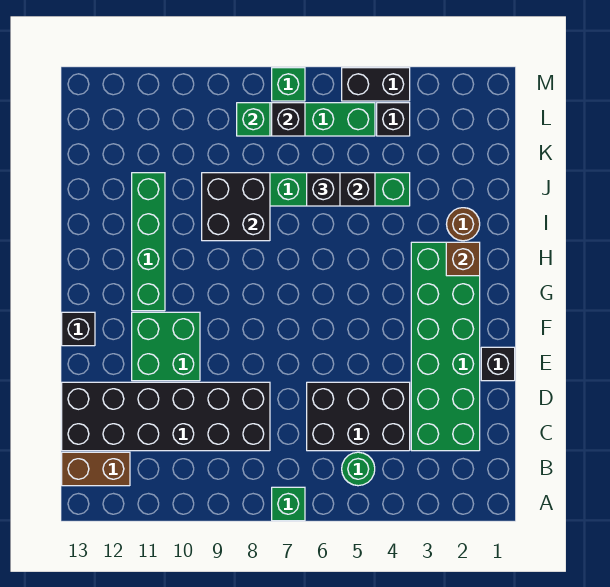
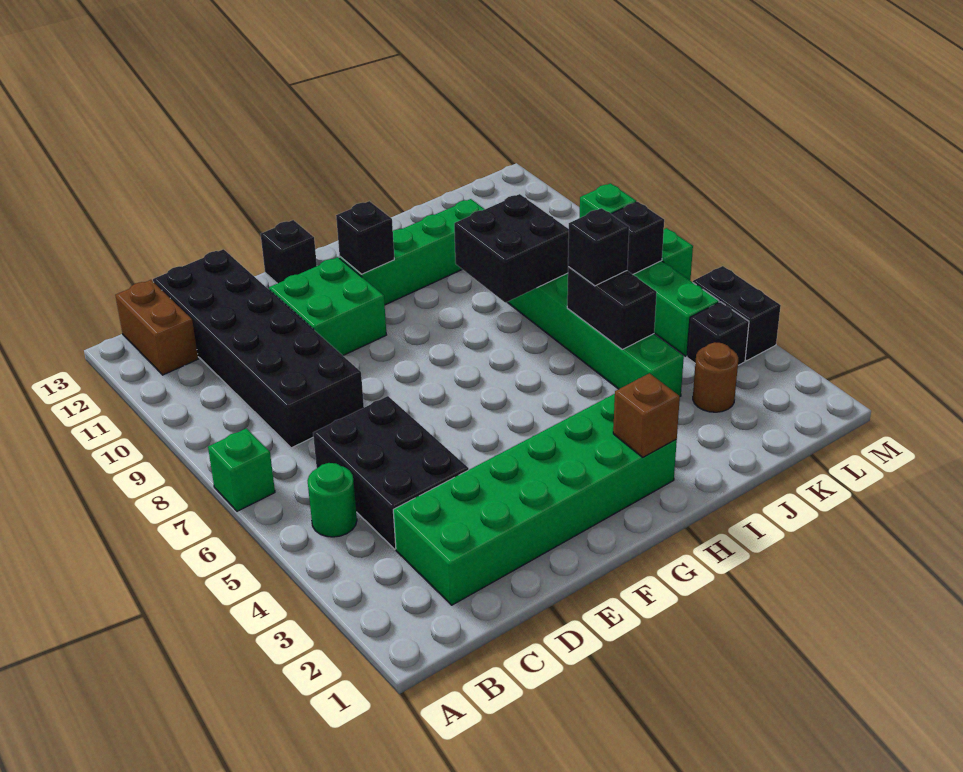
black brick E1 level 1 -> black brick G11 level 2
brown round brick I2 level 1 -> brown round brick K3 level 1

